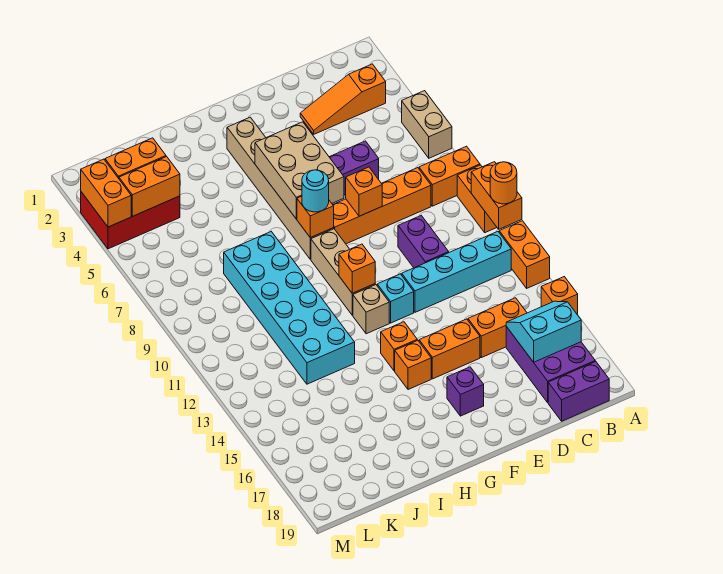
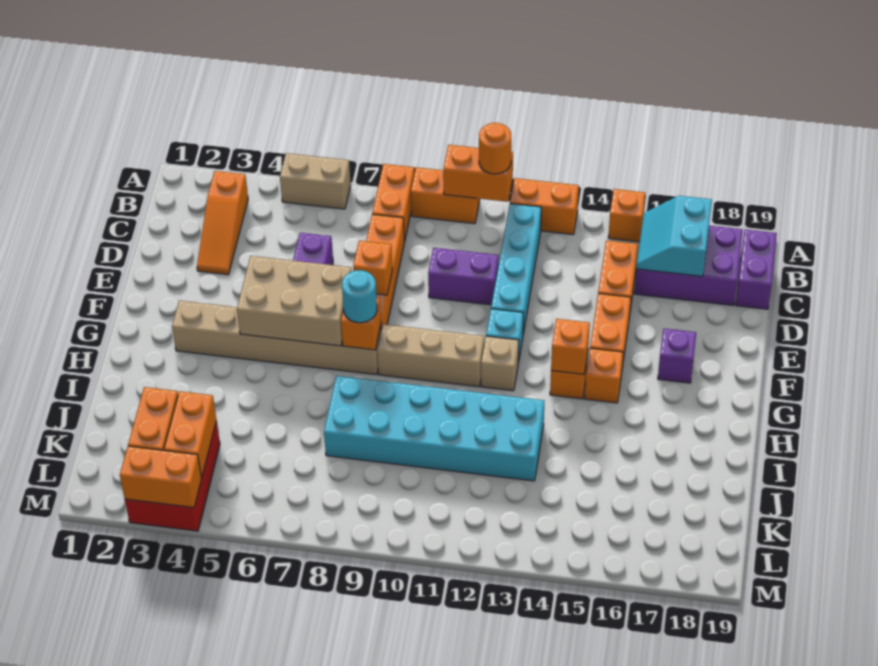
orange brick G11 level 2 -> orange brick G14 level 2

